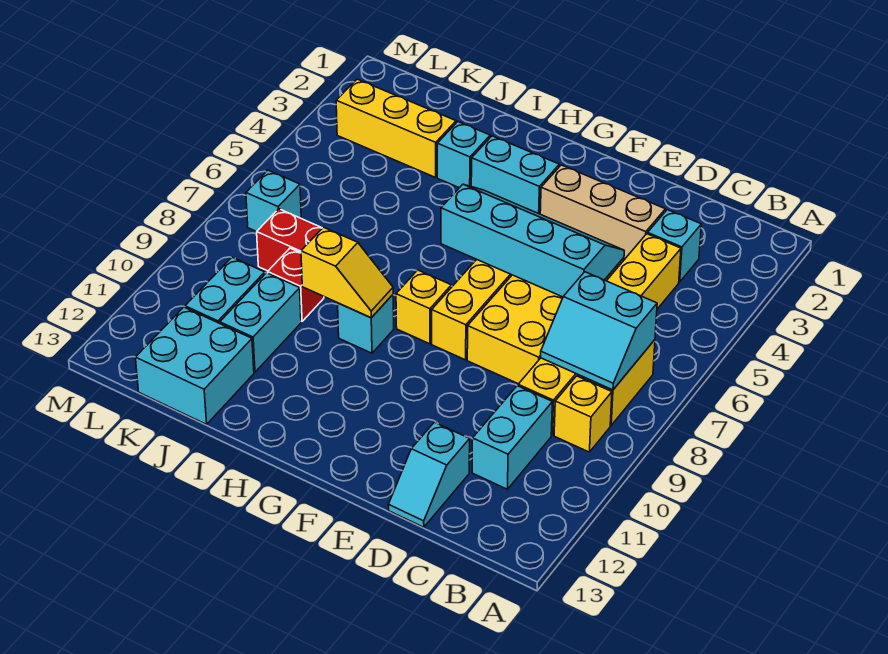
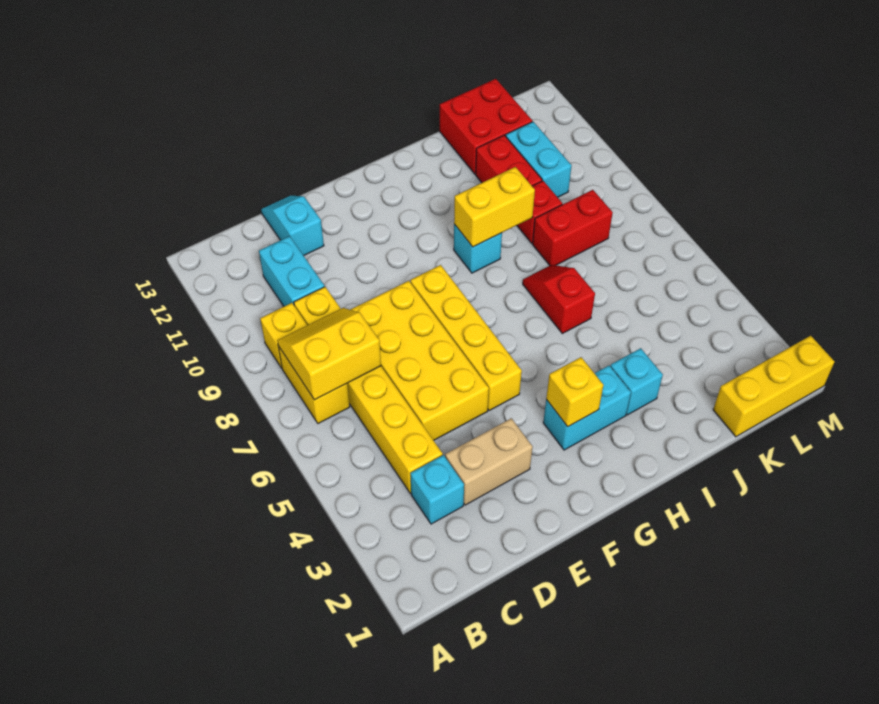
cyan slope B7:C8 level 2 top 7 -> yellow slope B7:C8 level 2 top 7
tan brick D3:F3 level 1 -> tan brick D3:E3 level 1
cyan slope D5:G6 level 2 top 6 -> none
yellow brick G8 level 1 -> yellow brick G3 level 2
yellow slope H9:I9 level 2 top I -> yellow brick H9:I9 level 2
none -> red slope I6:I7 level 1 top 6
yellow brick J3:L3 level 1 -> yellow brick K1:M1 level 1
cyan brick J10:J11 level 1 -> red brick J10:J11 level 1
cyan brick J12:K13 level 1 -> red brick J12:K13 level 1
cyan brick L7 level 1 -> none

